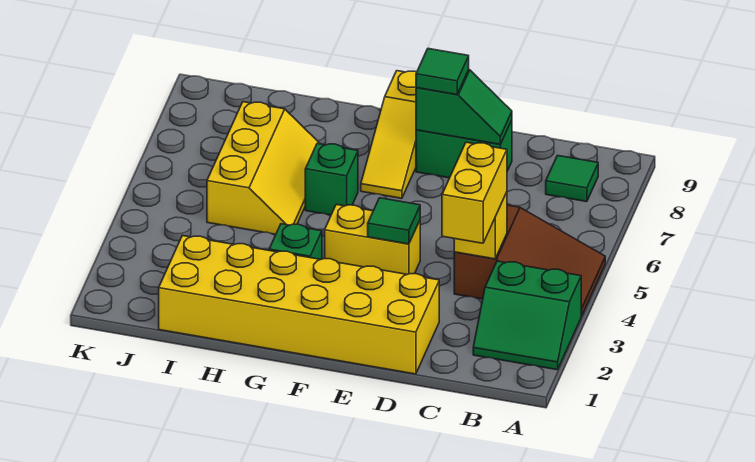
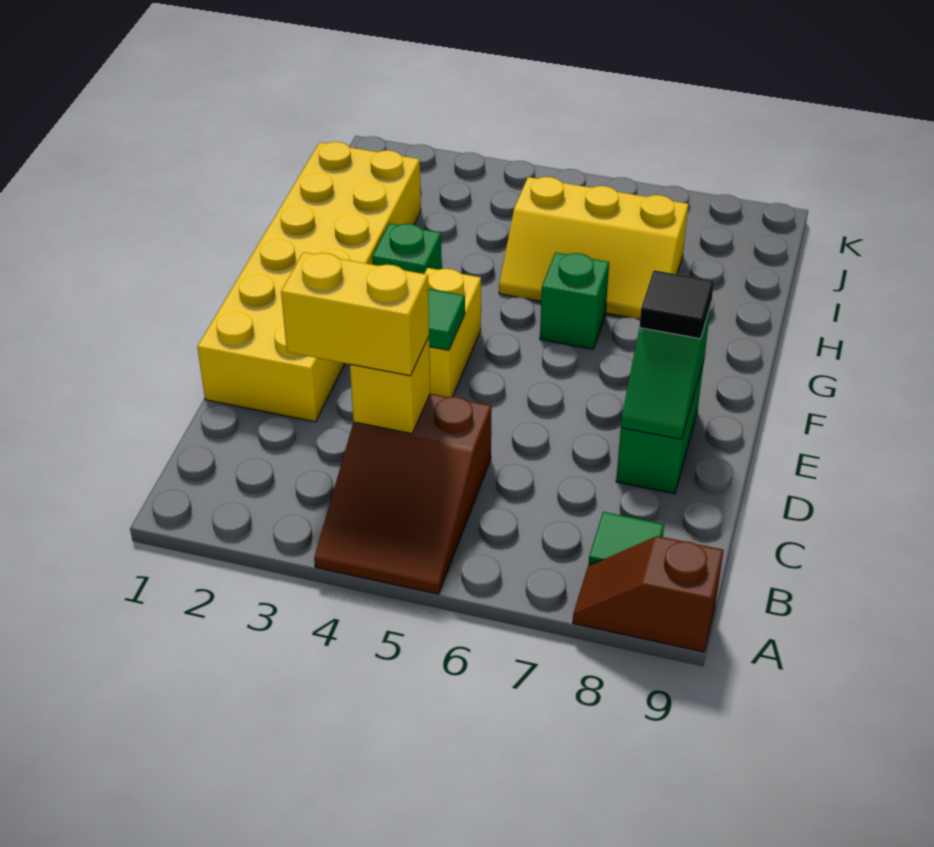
green slope A2:B3 level 1 top 3 -> none
none -> brown slope A8:A9 level 1 top 9
green tile E8 level 3 -> black tile E8 level 3
yellow slope F7:F9 level 1 top 9 -> none

